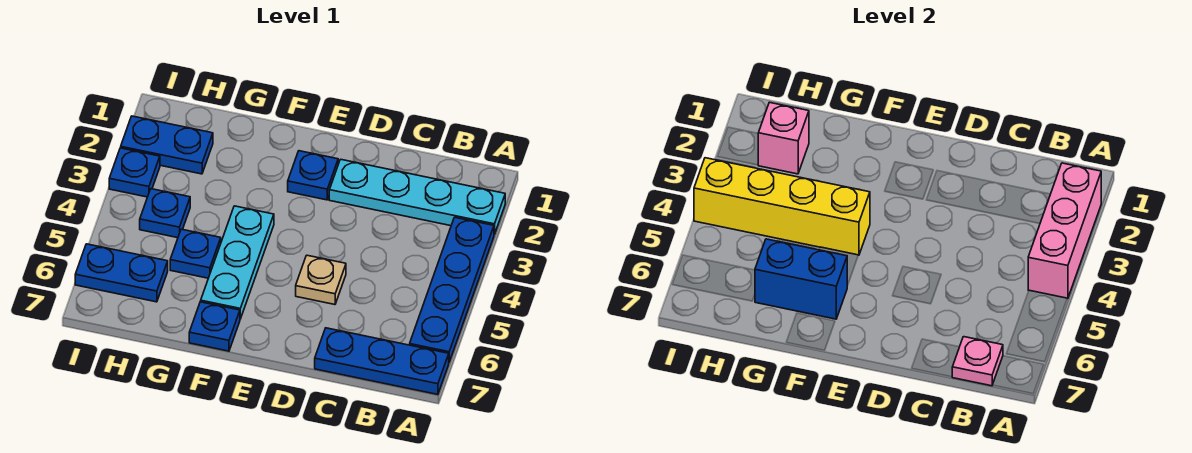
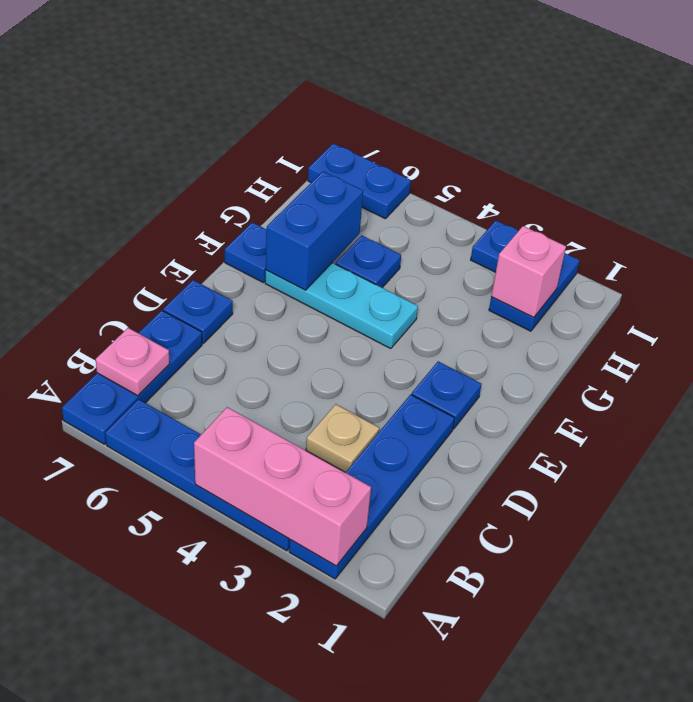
cyan plate A2:D2 level 1 -> blue plate A2:D2 level 1
tan plate D5 level 1 -> tan plate C3 level 1
yellow brick F4:I4 level 2 -> none
blue plate H4 level 1 -> blue plate D7 level 1
blue plate H6:I6 level 1 -> blue plate I6:I7 level 1

